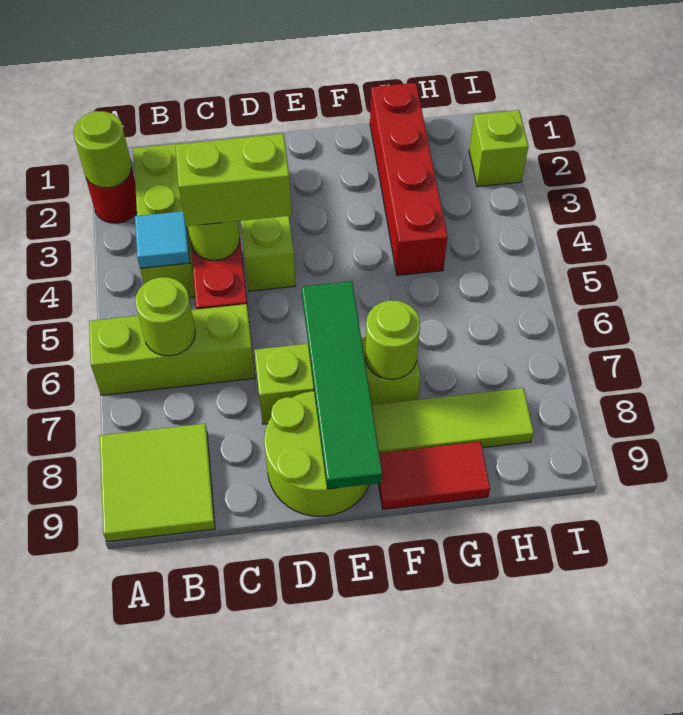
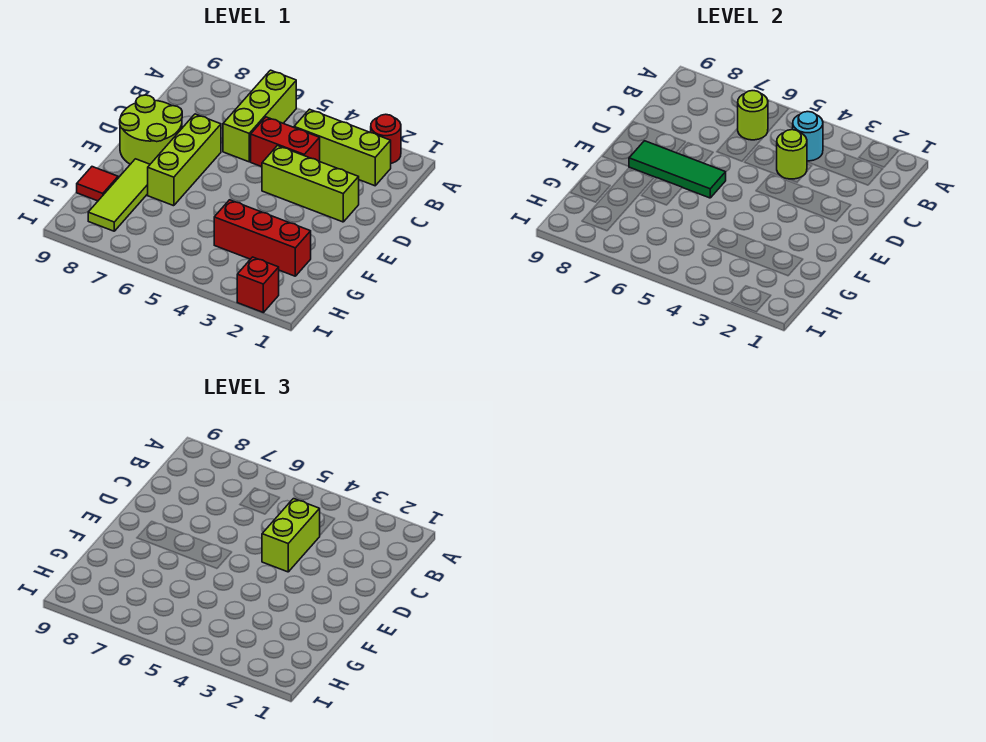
lime round brick A2 level 2 -> none
lime tile A8:B9 level 1 -> none
cyan tile B4 level 2 -> cyan round brick B4 level 2
green tile E6:E9 level 2 -> green tile E6:E8 level 2
lime round brick F7 level 2 -> none
red tile F9:G9 level 1 -> red tile G9 level 1
red brick G1:G4 level 1 -> red brick G2:G4 level 1
lime brick I2 level 1 -> red brick I2 level 1

